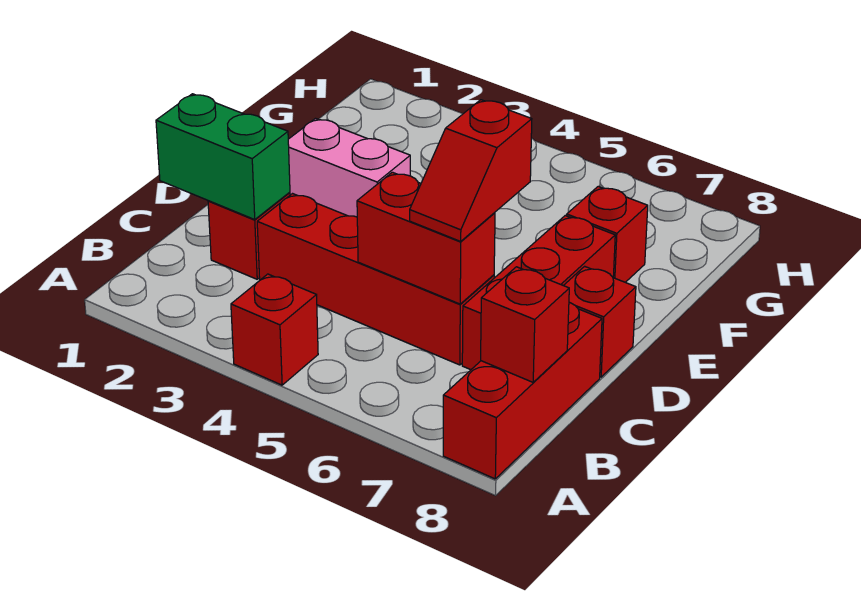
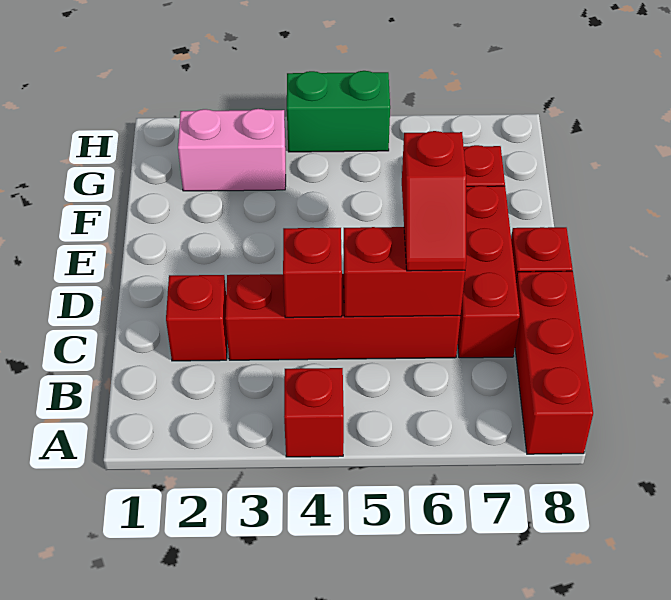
red brick B8 level 2 -> red brick C4 level 2
green brick C1:C2 level 2 -> green brick H4:H5 level 1
pink brick E2:E3 level 1 -> pink brick G2:G3 level 1

